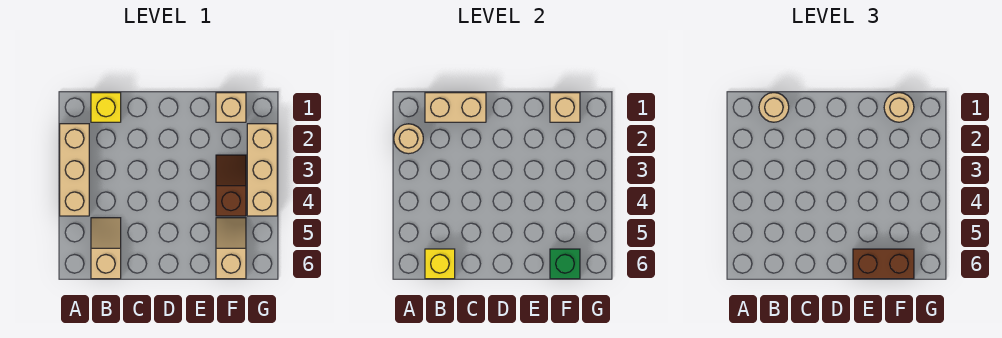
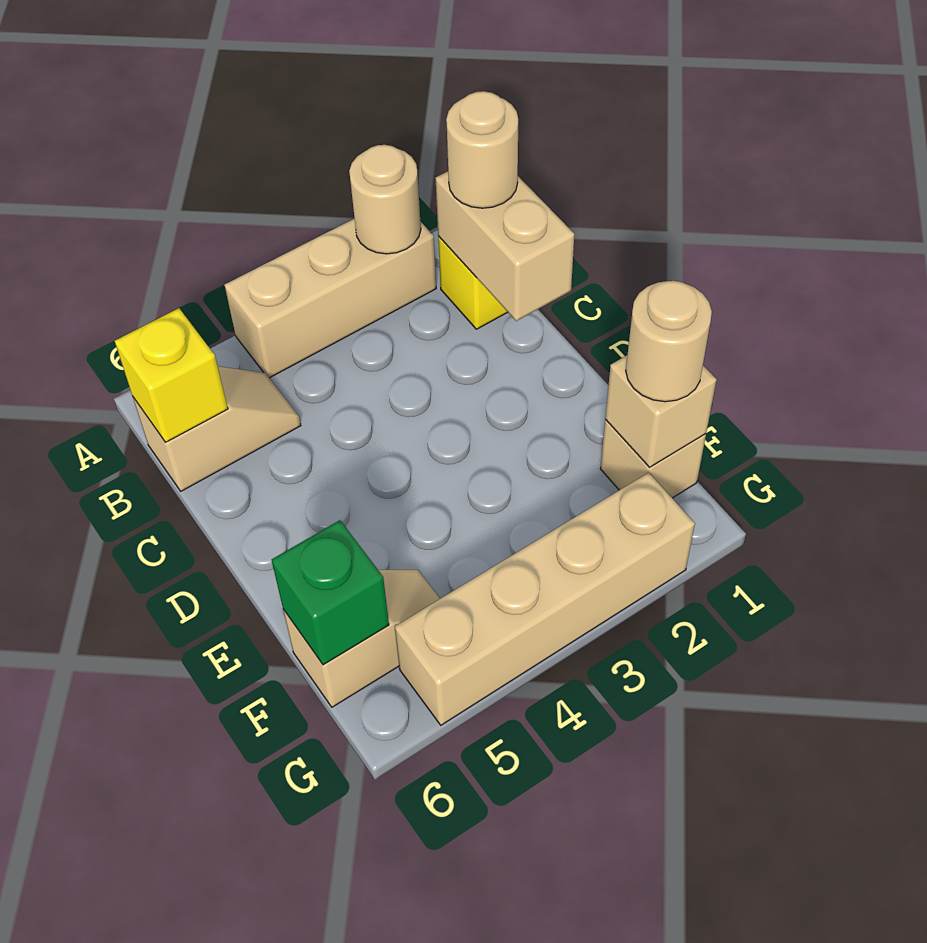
brown brick E6:F6 level 3 -> none
brown slope F3:F4 level 1 top 4 -> none
tan brick G2:G4 level 1 -> tan brick G2:G5 level 1

